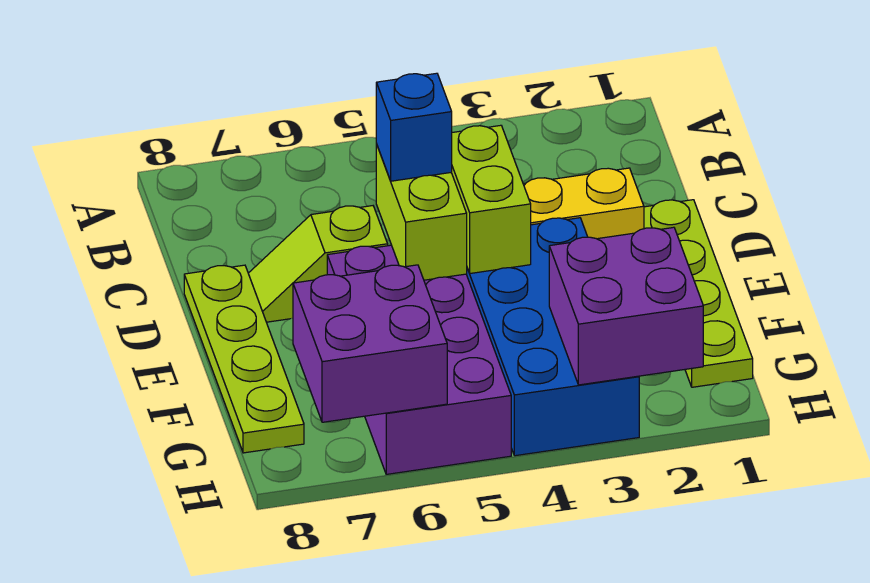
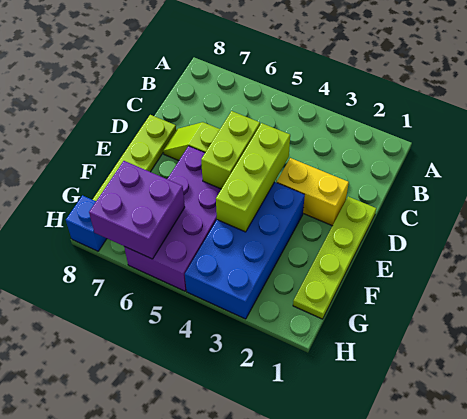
lime brick D4:E4 level 2 -> lime brick D4:F4 level 2
blue brick D5 level 3 -> blue brick H8 level 1
purple brick G2:H3 level 2 -> none

